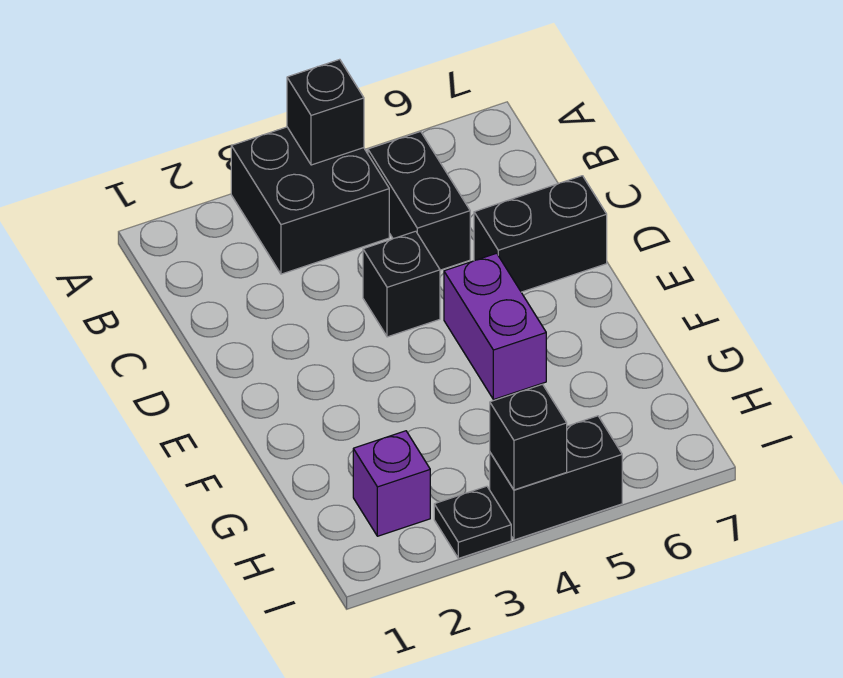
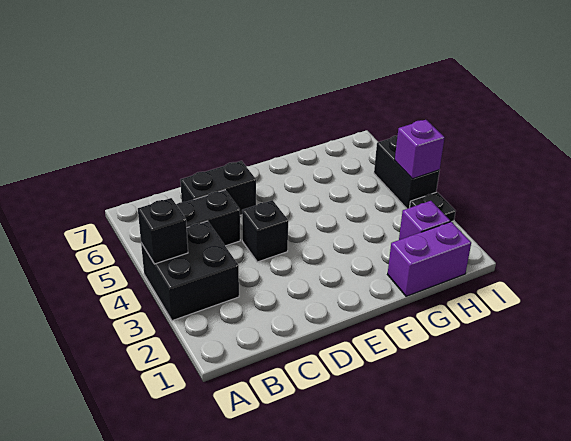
black brick D6:D7 level 1 -> black brick C6:D6 level 1
purple brick E5:F5 level 1 -> purple brick G1:H1 level 1
black brick I4 level 2 -> purple brick I4 level 2

